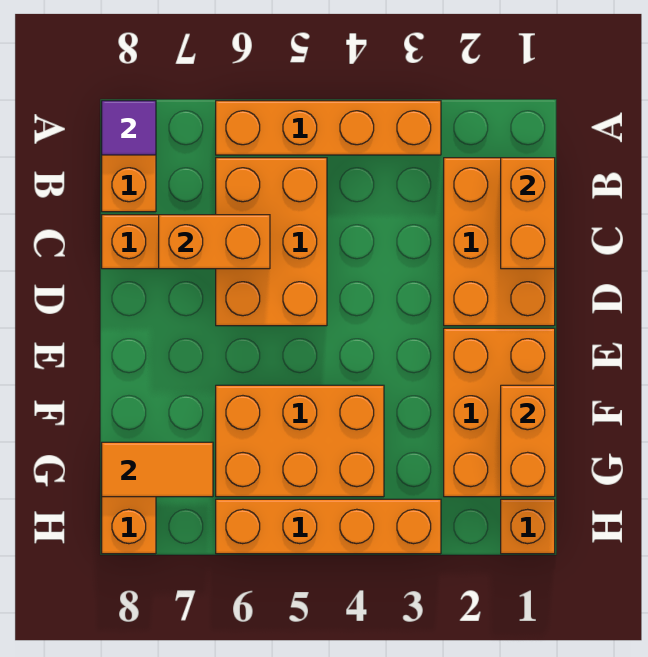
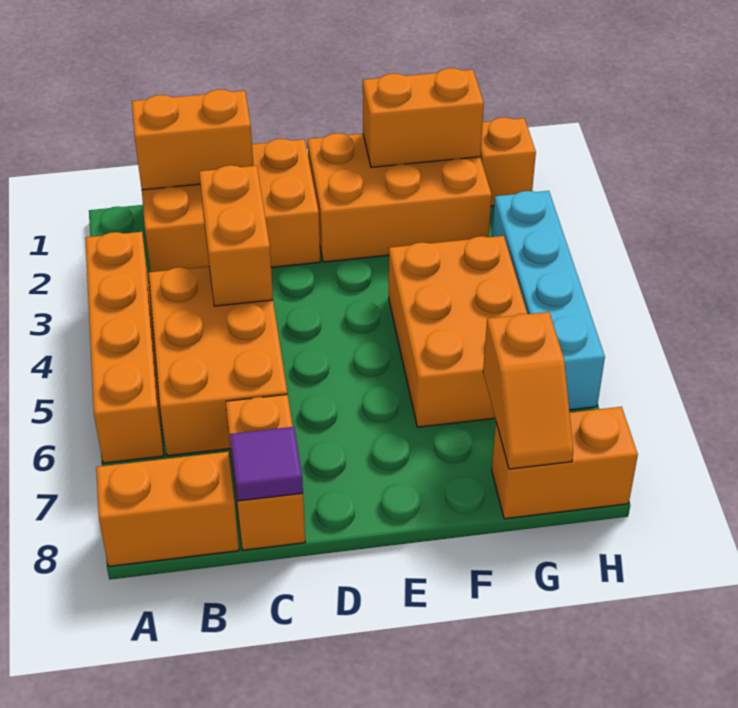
purple tile A8 level 2 -> purple tile C8 level 2
orange brick B5:D6 level 1 -> orange brick B4:C6 level 1
orange brick C6:C7 level 2 -> orange brick C3:C4 level 2
orange tile G7:G8 level 2 -> orange slope G7:G8 level 2 top 7
orange brick H3:H6 level 1 -> cyan brick H3:H6 level 1

